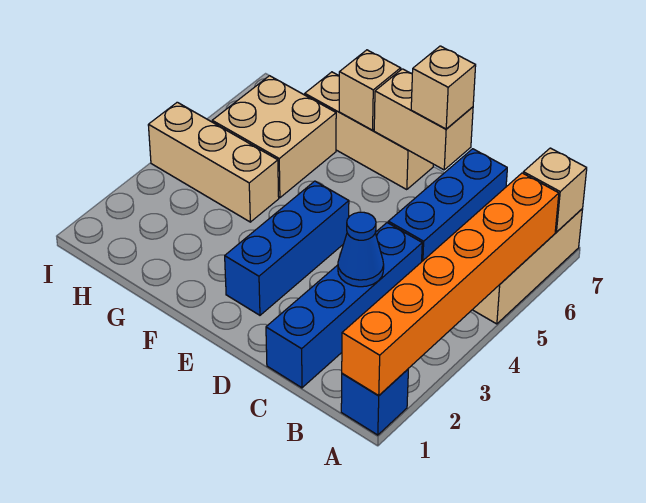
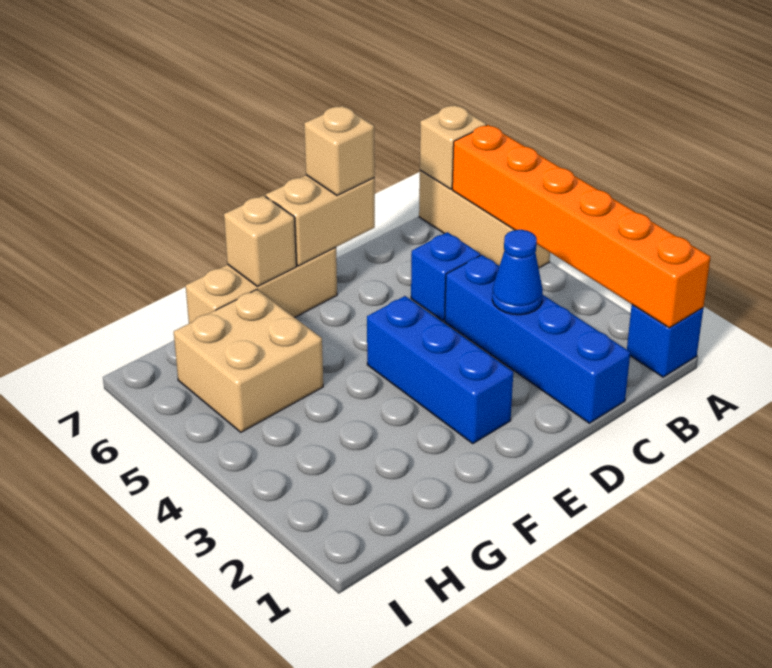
blue brick C5:C7 level 1 -> blue brick C5 level 1
tan brick G4:I4 level 1 -> none

